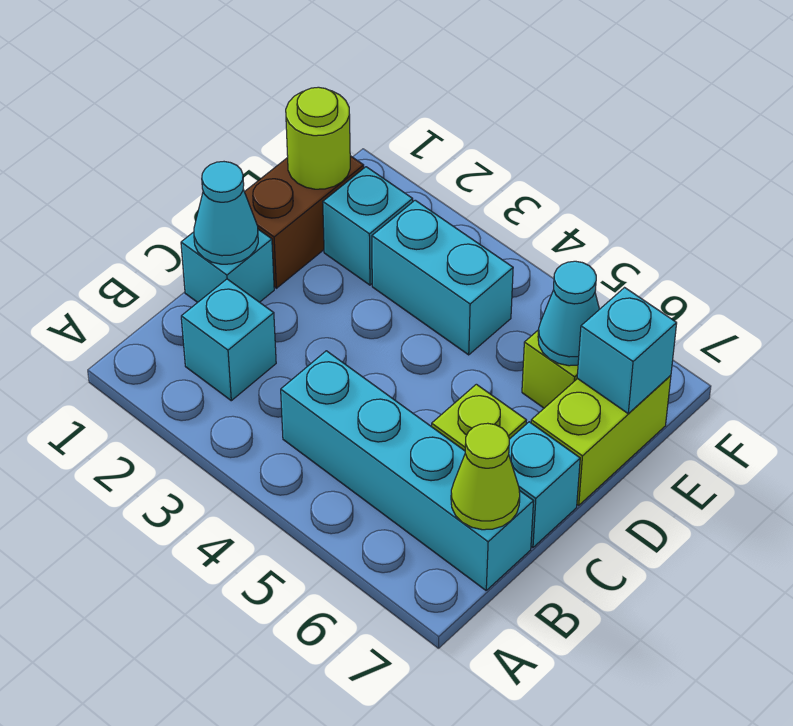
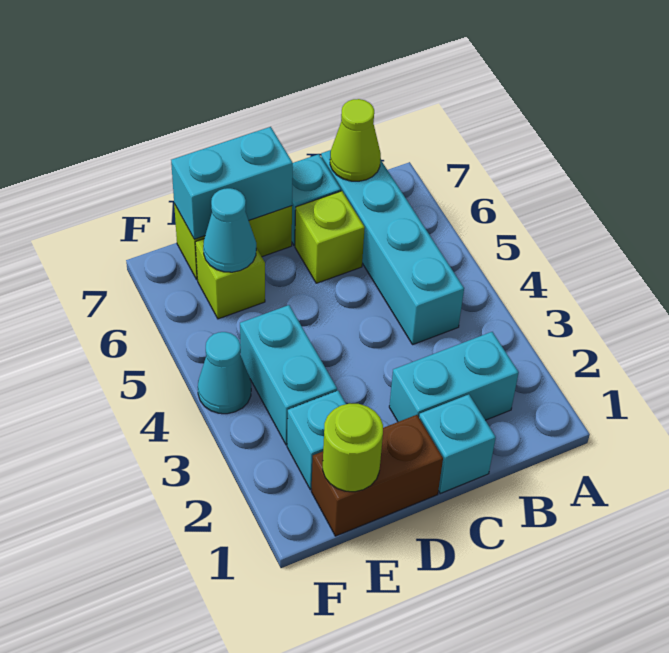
cyan brick B2 level 1 -> cyan brick B2:C2 level 1
cyan cone C1 level 2 -> cyan cone F4 level 1
cyan brick E7 level 2 -> cyan brick D7:E7 level 2

